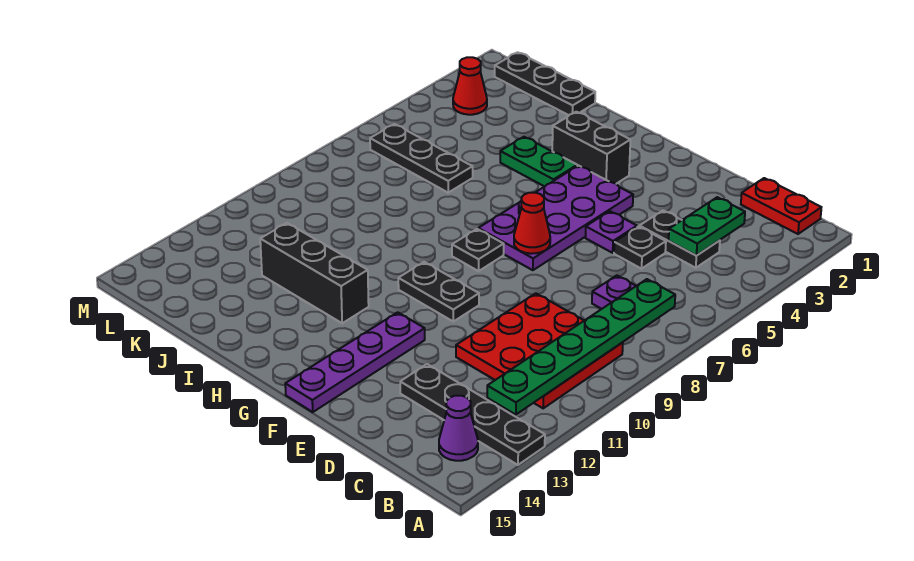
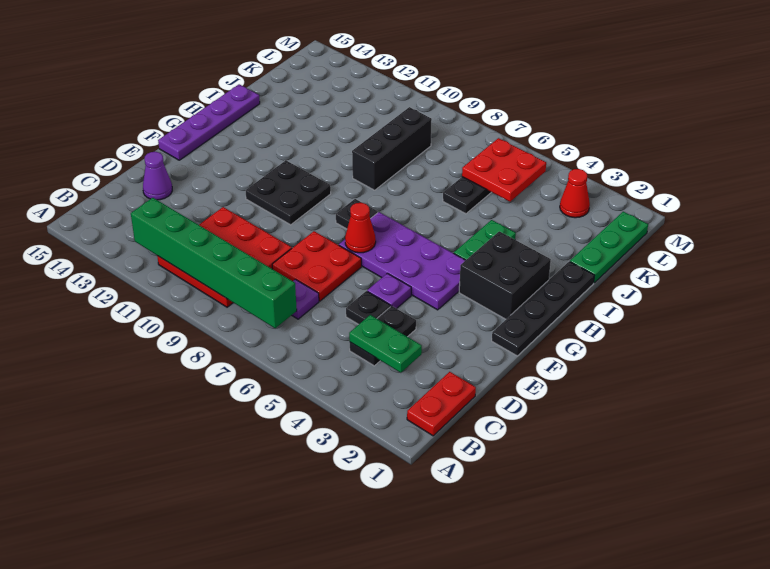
black plate A13:D13 level 1 -> black plate F1:I1 level 1
green plate B7:B12 level 2 -> green brick B7:B12 level 2
purple cone B14 level 1 -> purple cone D14 level 1
none -> red plate D7:E8 level 1
black plate F10:G10 level 1 -> black plate F10:G11 level 1
purple plate F12:F15 level 1 -> purple plate F15:I15 level 1
black brick G3:H3 level 1 -> black brick G2:H3 level 1
black brick H12:J12 level 1 -> black brick I9:K9 level 1
black plate J1:L1 level 1 -> green plate J1:L1 level 1
none -> red plate K5:L6 level 2

